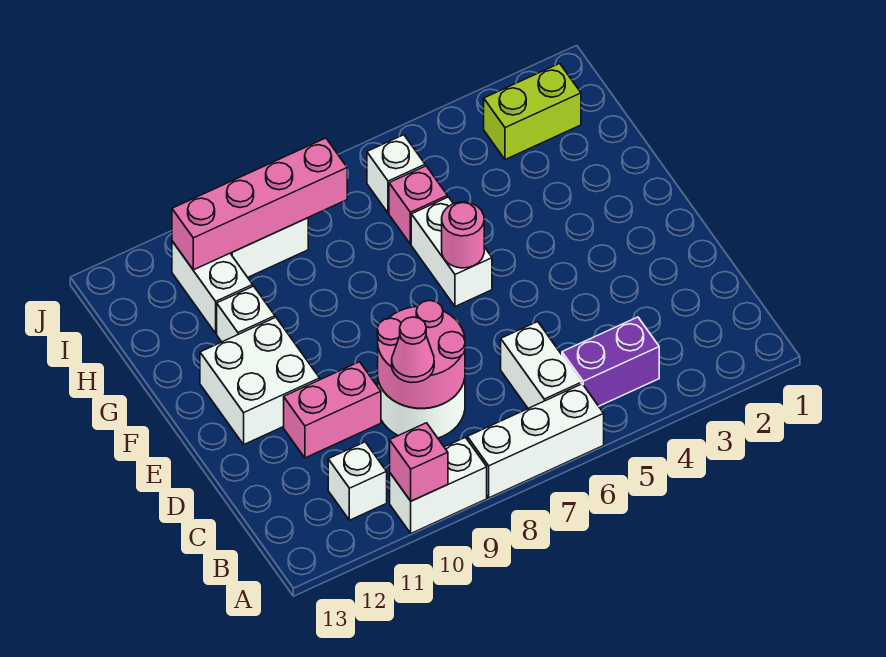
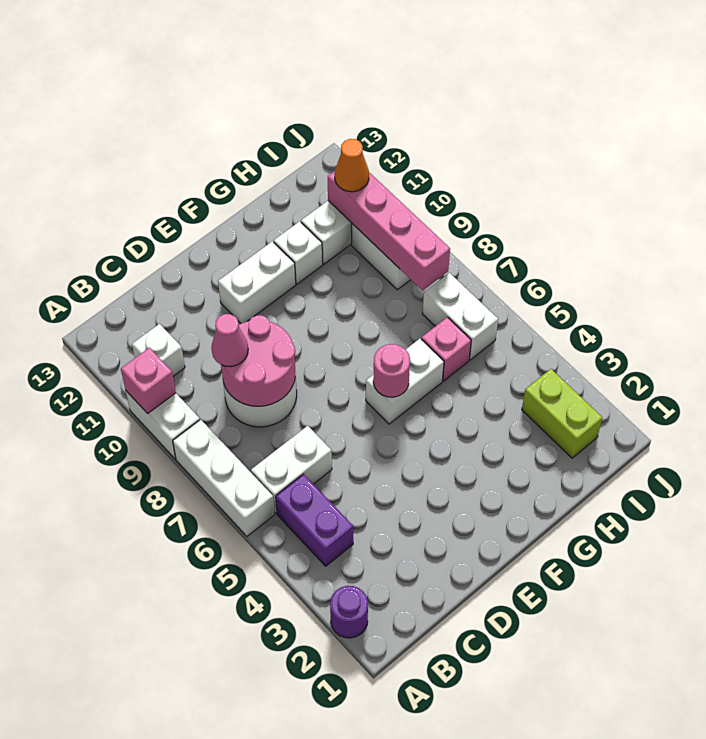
none -> purple round brick A2 level 1
pink brick D10:D11 level 1 -> none
white brick E11:F12 level 1 -> white brick E11:F11 level 1
white brick I6 level 1 -> white brick I6:I7 level 1
none -> orange cone I11 level 3

